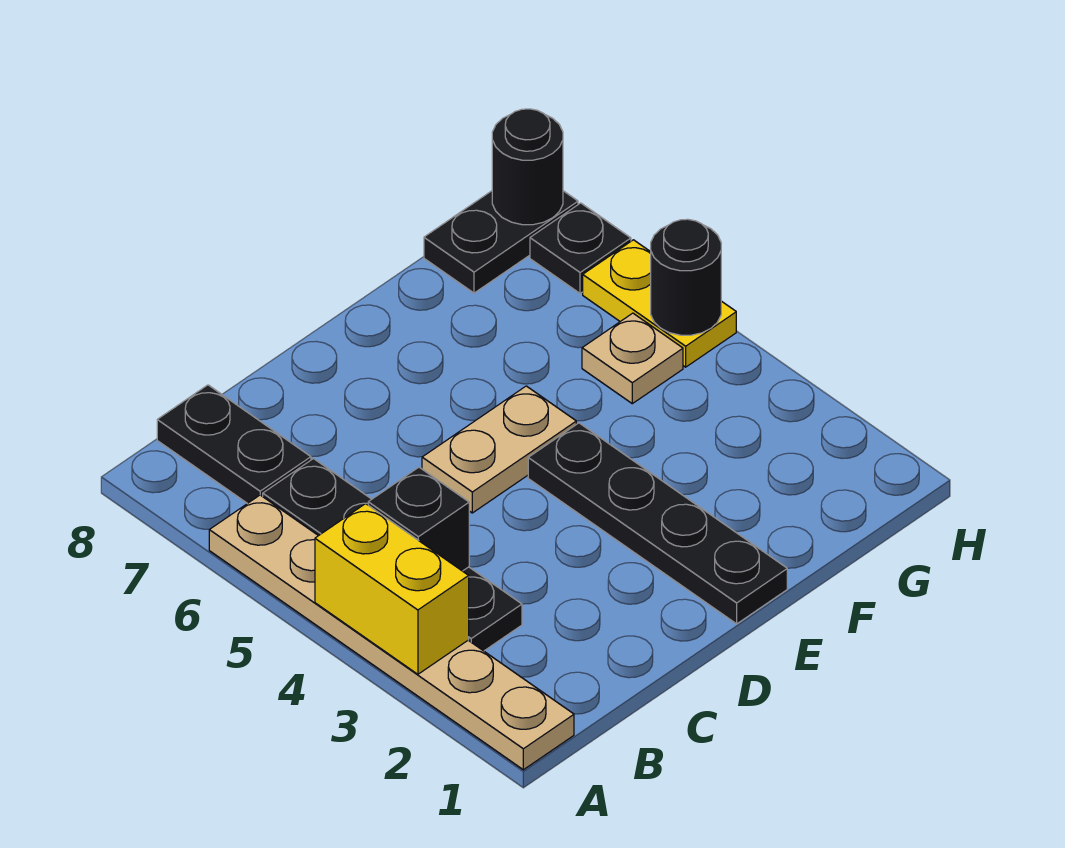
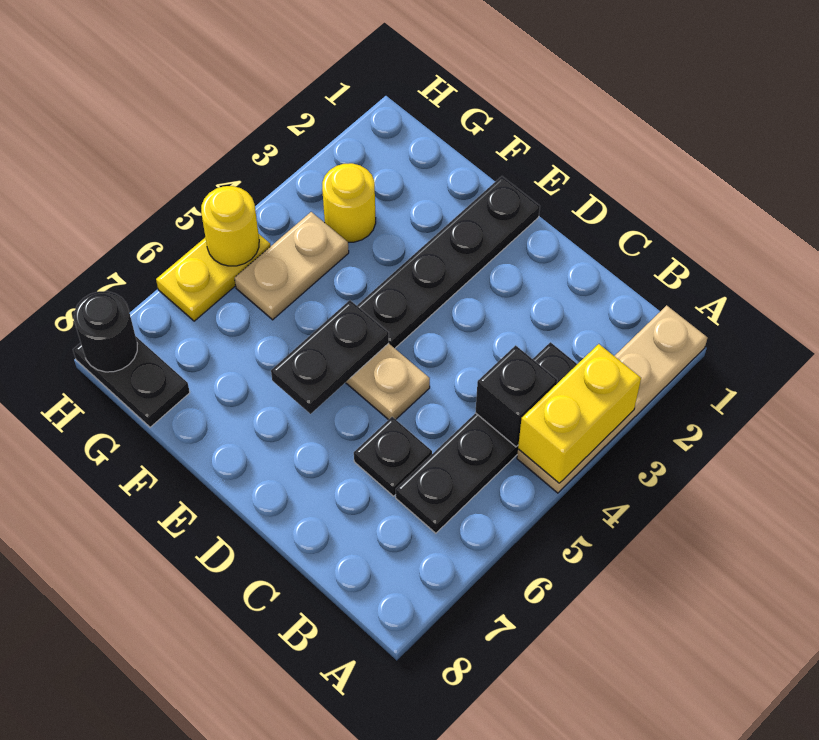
tan plate A1:A6 level 1 -> tan plate A1:A4 level 1
black plate B7:B8 level 1 -> black plate E5:E6 level 2
none -> yellow round brick G3 level 1
tan plate G5 level 1 -> tan plate G4:G5 level 1
black round brick H5 level 2 -> yellow round brick H5 level 2
black plate H7 level 1 -> black plate C6 level 1

